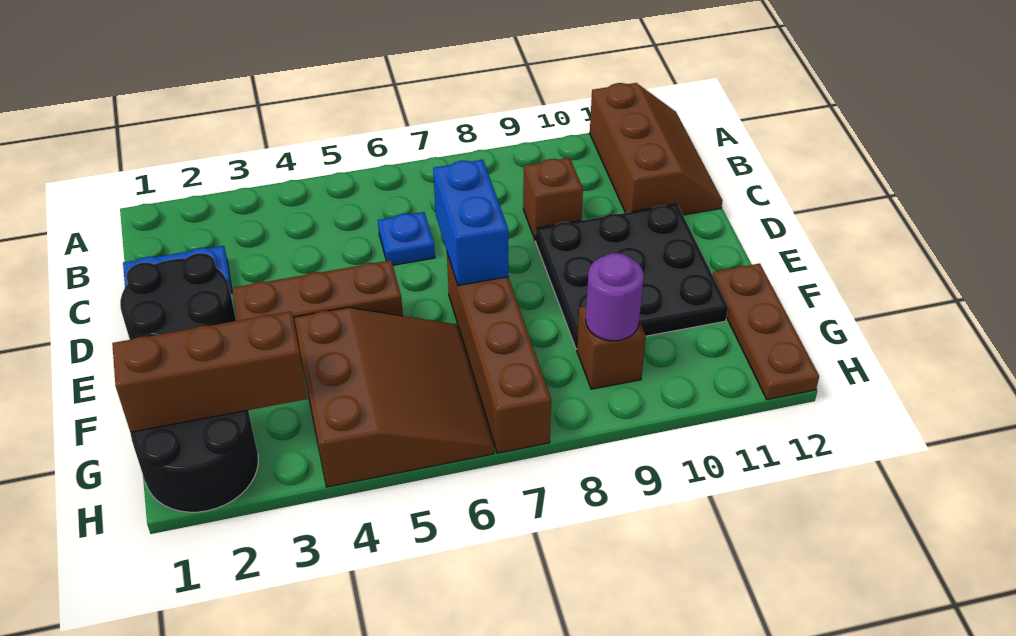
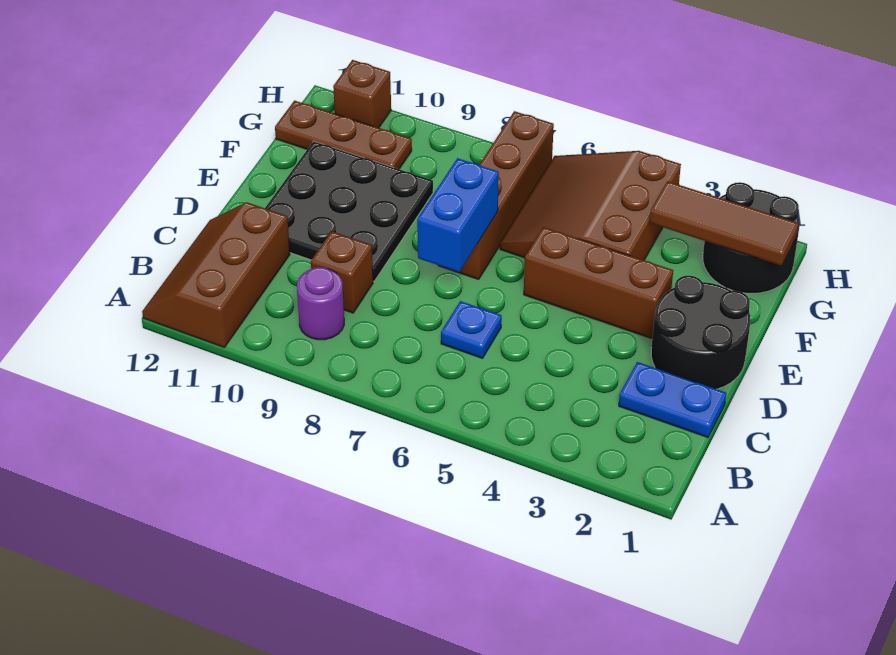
brown plate F12:H12 level 1 -> brown plate G10:G12 level 1
brown brick G1:G3 level 2 -> brown tile G1:G3 level 2
brown brick G9 level 1 -> brown brick H11 level 1
purple round brick G9 level 2 -> purple round brick B9 level 1

